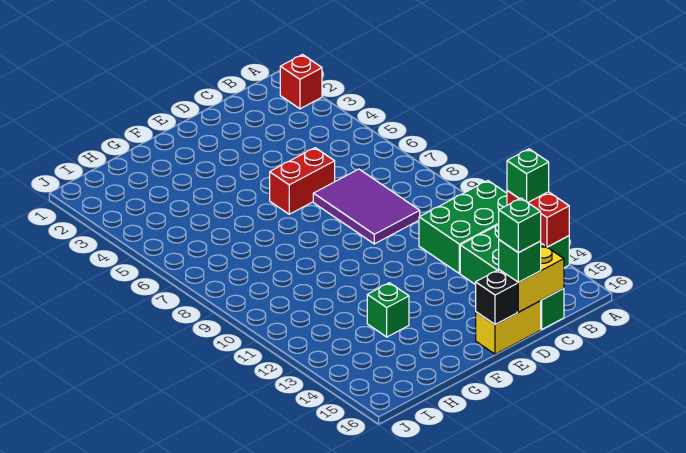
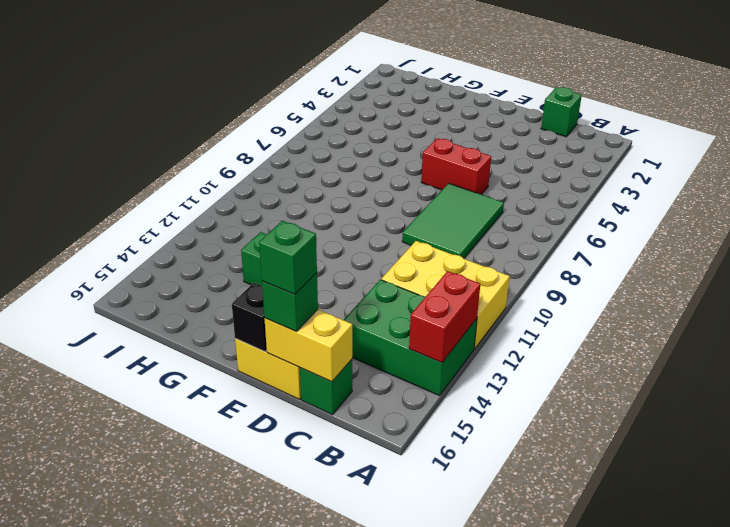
red brick A2 level 1 -> none
green brick A11:C12 level 1 -> yellow brick A11:C12 level 1
green brick A13 level 3 -> green brick C1 level 1
purple tile C7:D9 level 1 -> green tile C7:D9 level 1

